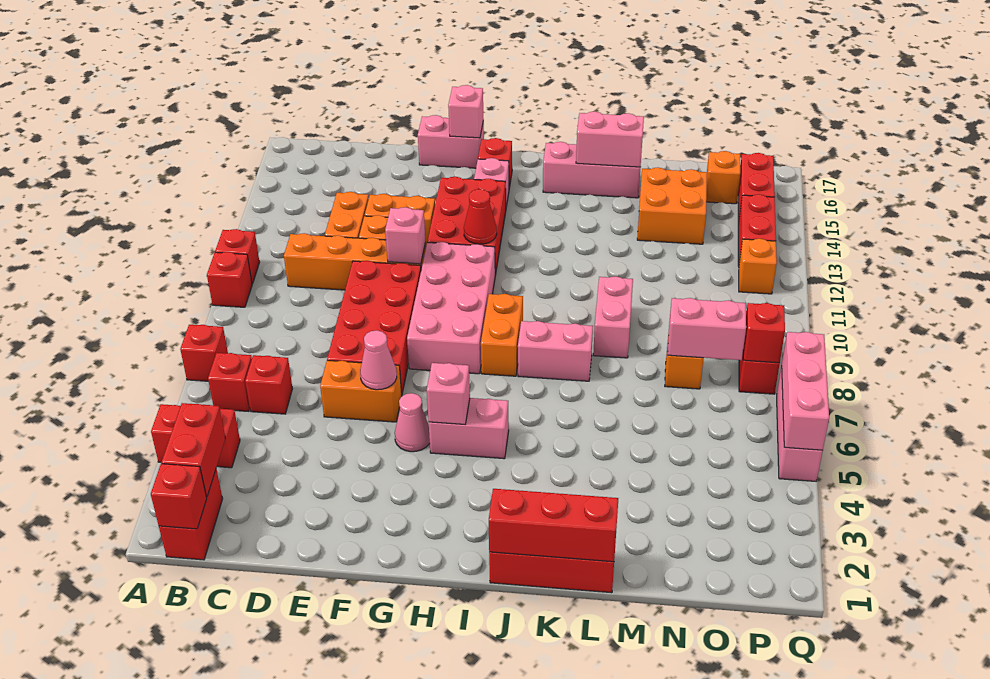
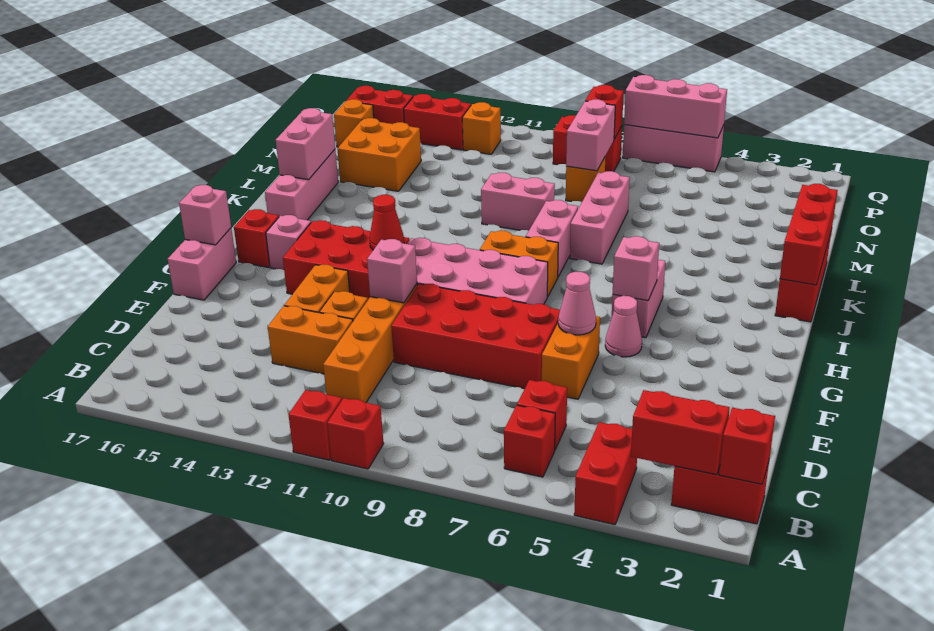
red brick A7 level 1 -> none
none -> pink brick K7:M7 level 1

